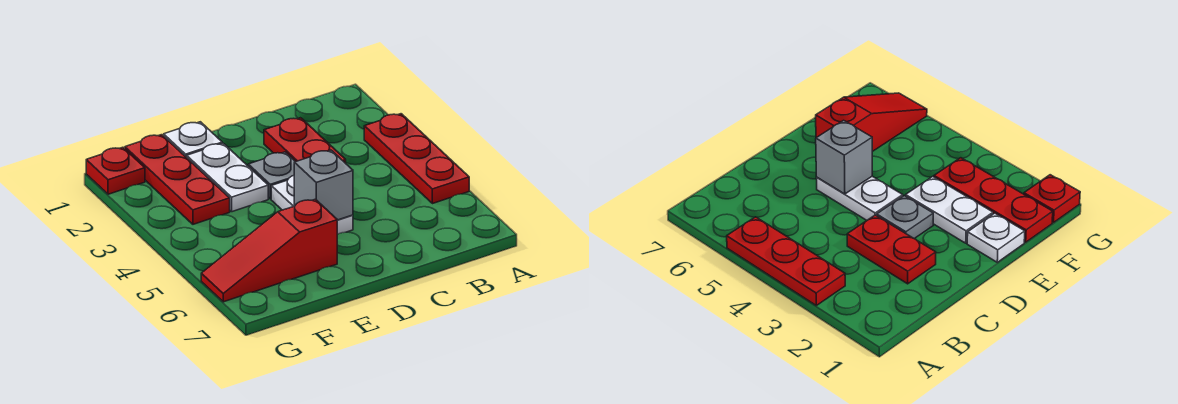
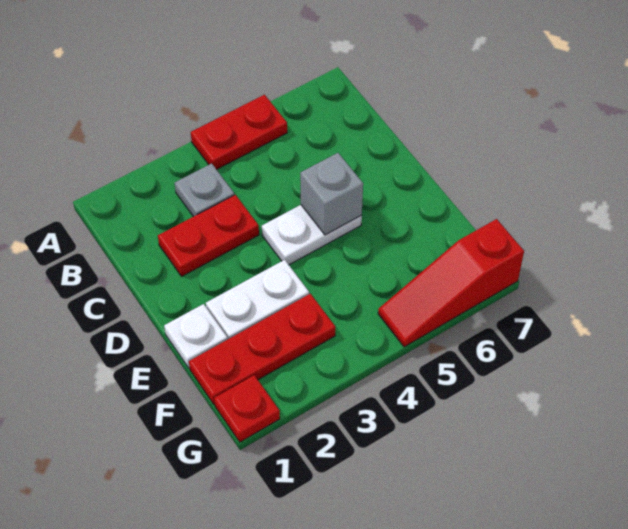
red plate A3:A5 level 1 -> red plate A4:A5 level 1
grey plate D3 level 1 -> grey plate B3 level 1
red slope E6:G6 level 1 top E -> red slope G5:G7 level 1 top 7

